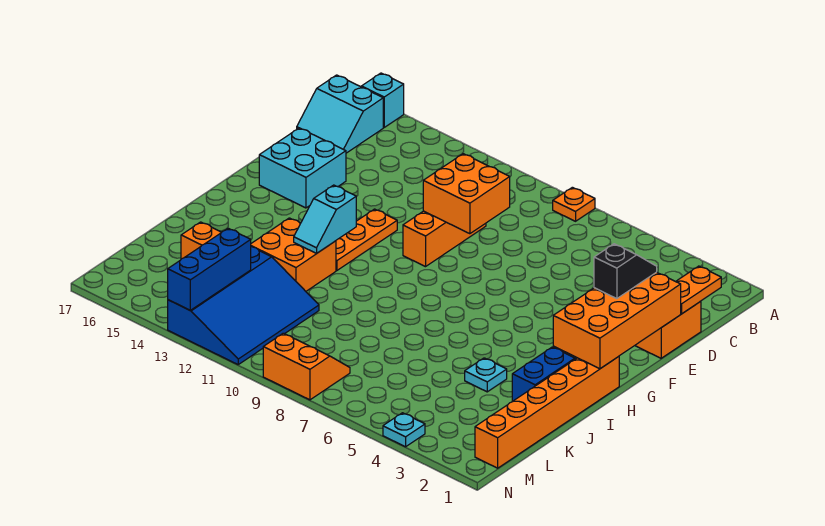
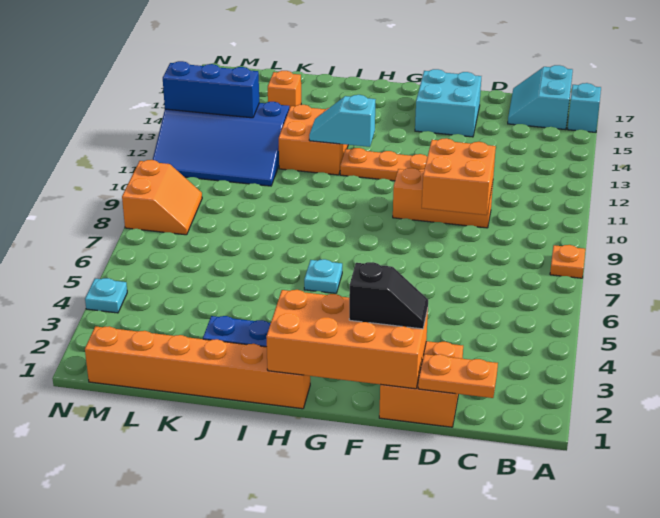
cyan plate J4 level 1 -> cyan plate H6 level 1

